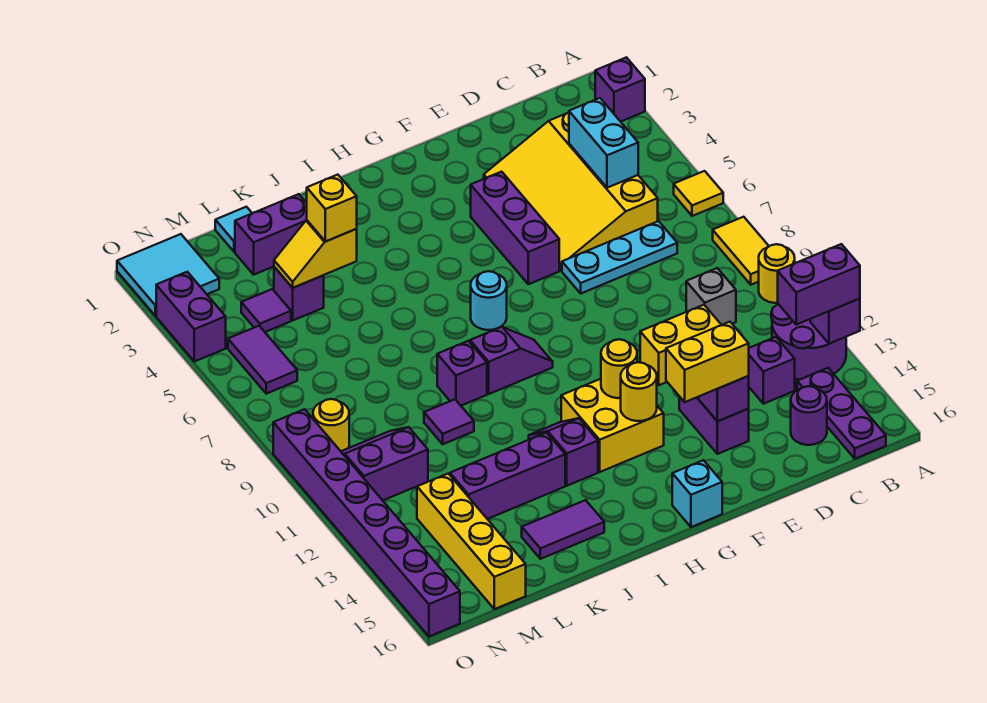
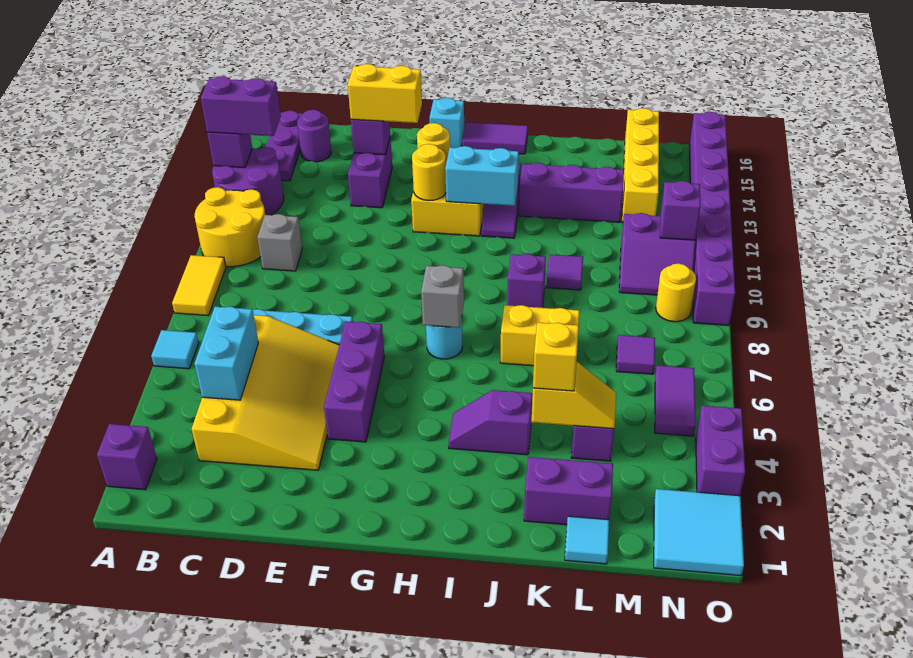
yellow tile A6 level 1 -> cyan tile A6 level 1
yellow round brick A10 level 1 -> yellow round brick A10:B11 level 1
purple brick C13 level 1 -> purple brick N11 level 2
yellow brick D11:E11 level 1 -> yellow brick J7:K7 level 1
none -> grey brick H7 level 2
purple slope H9:I9 level 1 top I -> purple slope I4:J4 level 1 top J
none -> cyan brick H12:I12 level 2
purple tile J15:K15 level 1 -> purple tile H16:I16 level 1
purple tile M4 level 1 -> purple tile M7 level 1

